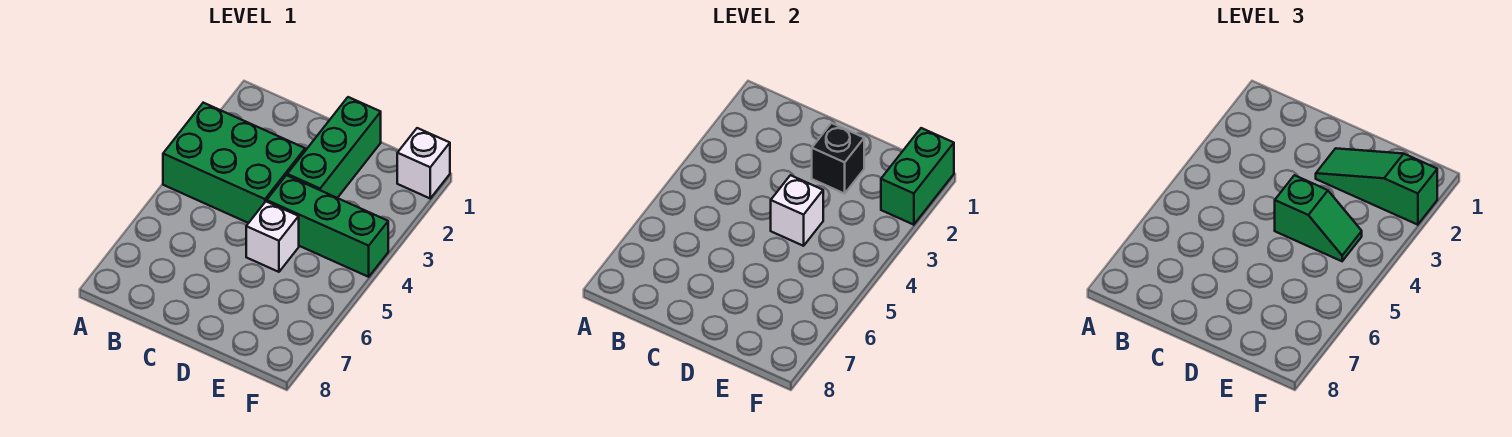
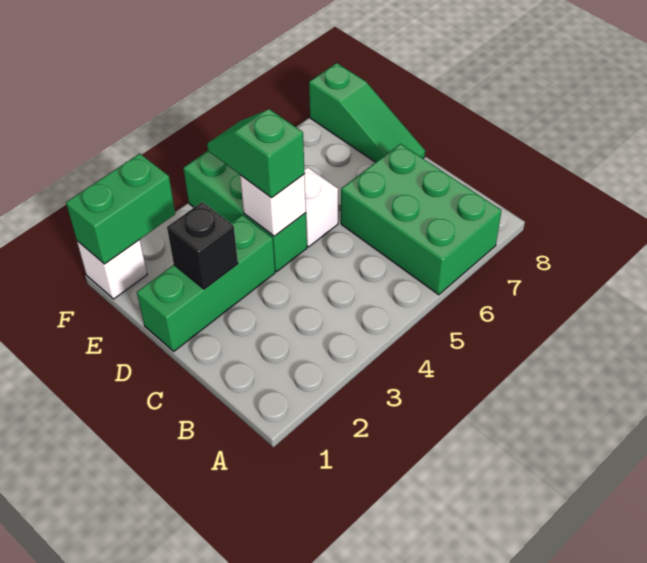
green brick A3:C4 level 1 -> green brick A6:C7 level 1
green slope D2:F2 level 3 top F -> green slope D8:F8 level 1 top F

